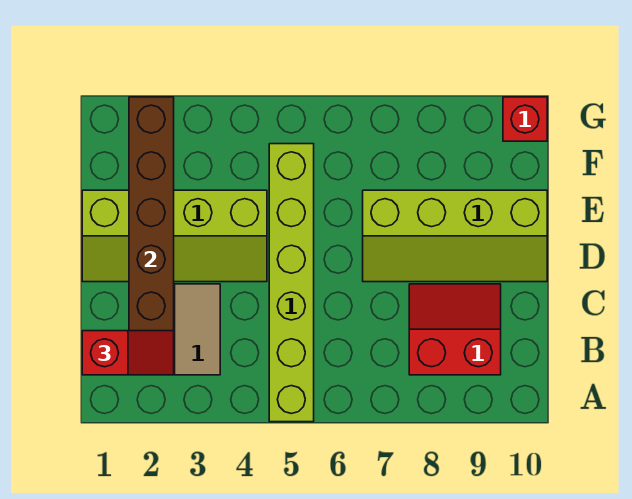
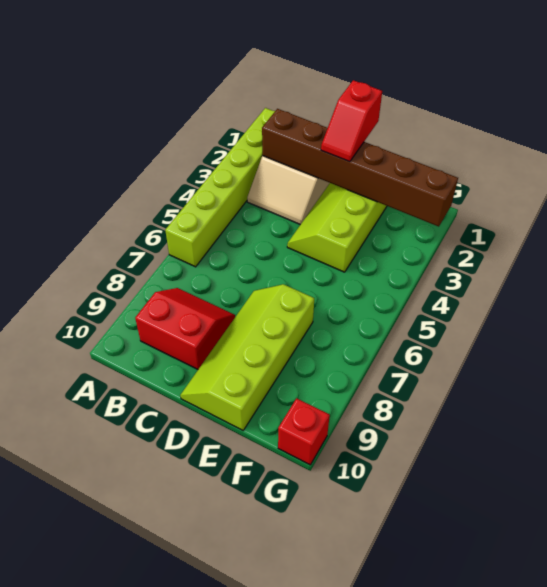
lime brick A5:F5 level 1 -> lime brick A1:A6 level 1
red slope B1:B2 level 3 top 1 -> red slope D1:D2 level 3 top 1
red slope B8:C9 level 1 top B -> red slope B8:C9 level 1 top 9

